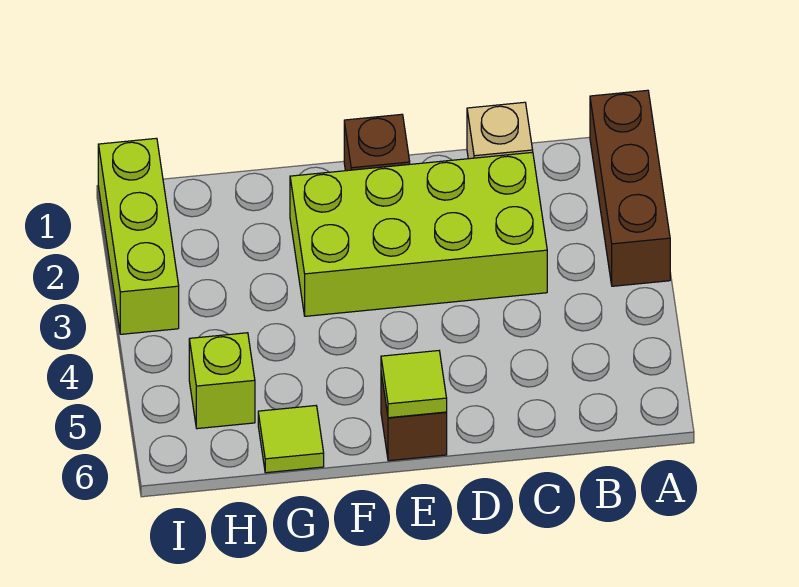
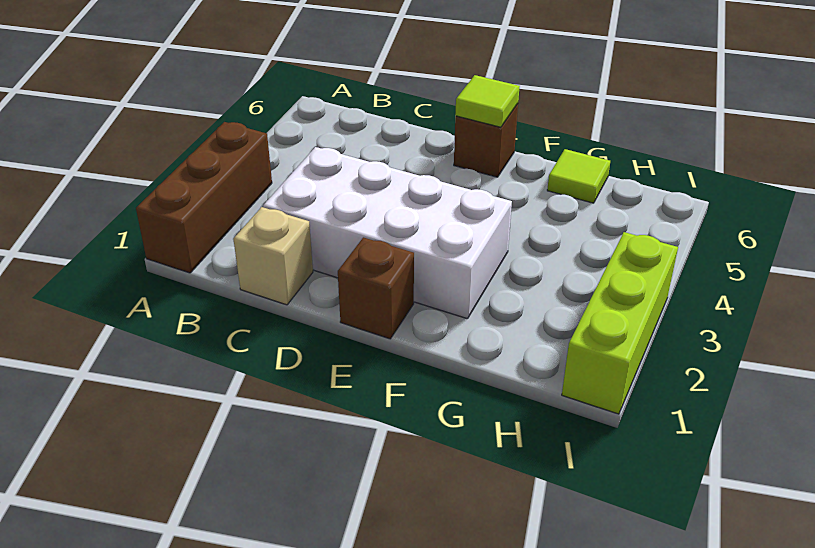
lime brick C2:F3 level 1 -> white brick C2:F3 level 1
lime brick H5 level 1 -> none

